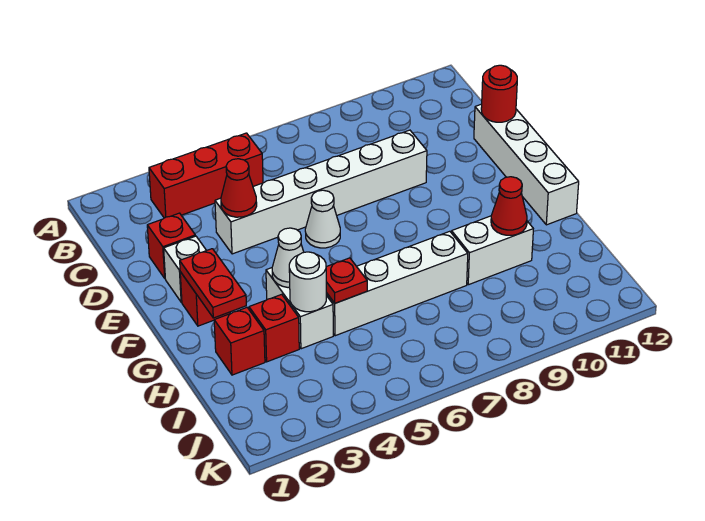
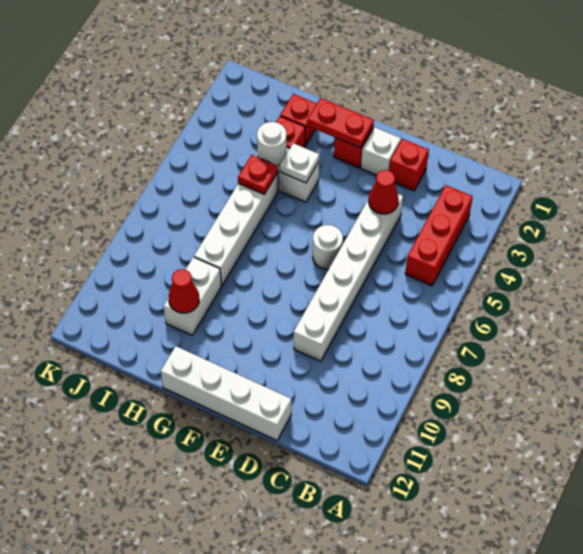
red round brick D12 level 2 -> none
white cone E6 level 1 -> white round brick E6 level 1
white cone G4 level 2 -> white plate G4 level 2

